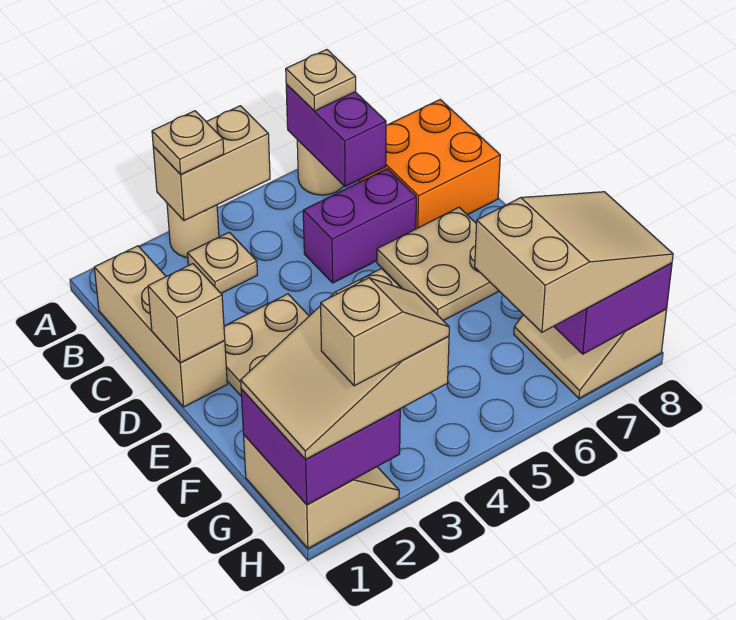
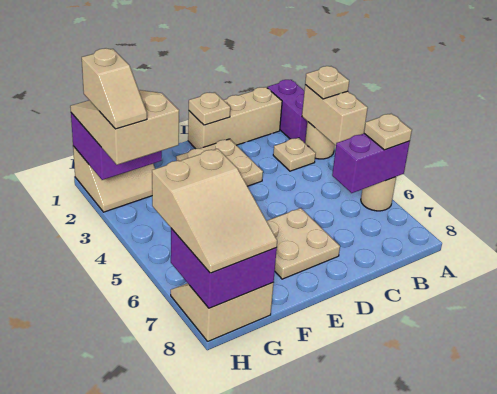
orange brick B7:C8 level 1 -> none
purple brick C5:C6 level 1 -> purple brick A1:A2 level 1
tan brick D1 level 2 -> tan plate D1 level 2

